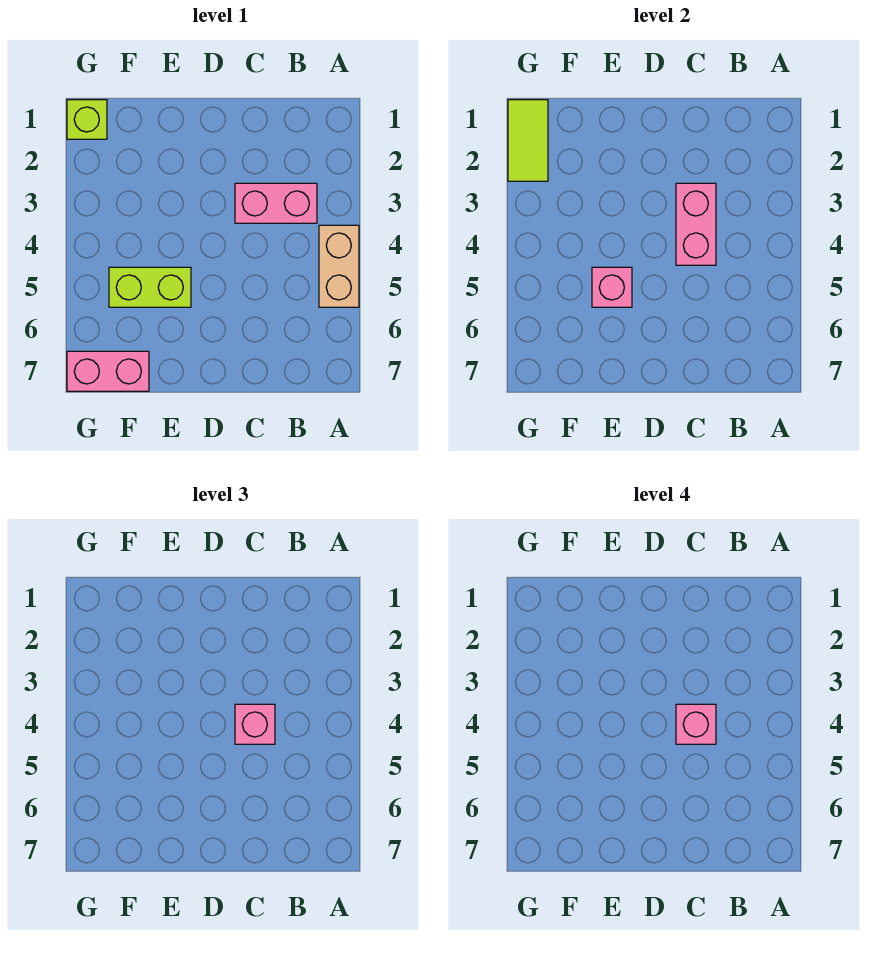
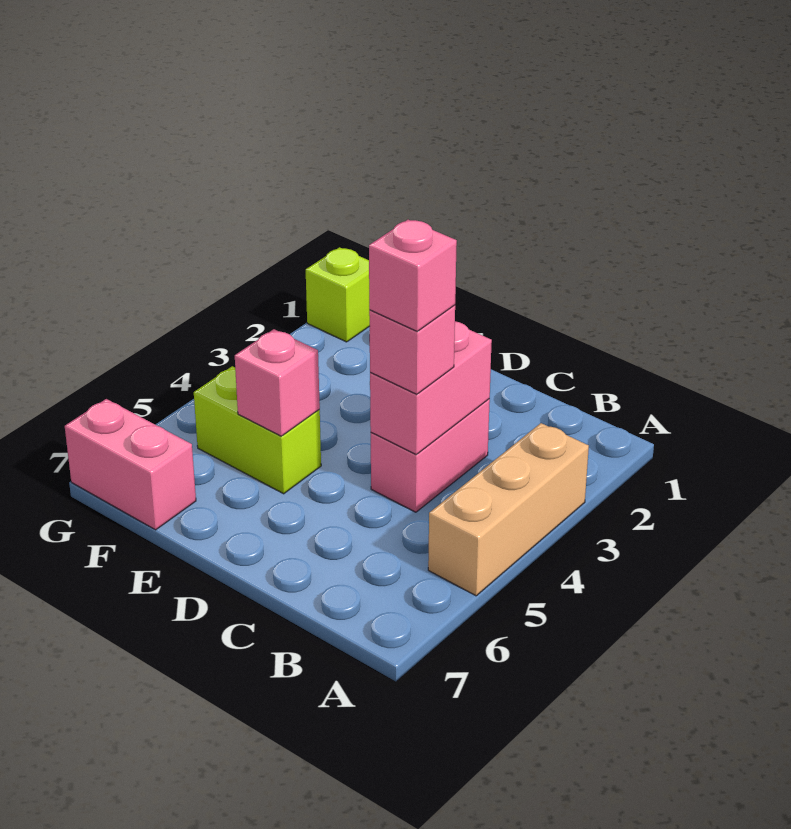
tan brick A4:A5 level 1 -> tan brick A3:A5 level 1
pink brick B3:C3 level 1 -> pink brick C3:C4 level 1
lime tile G1:G2 level 2 -> none

